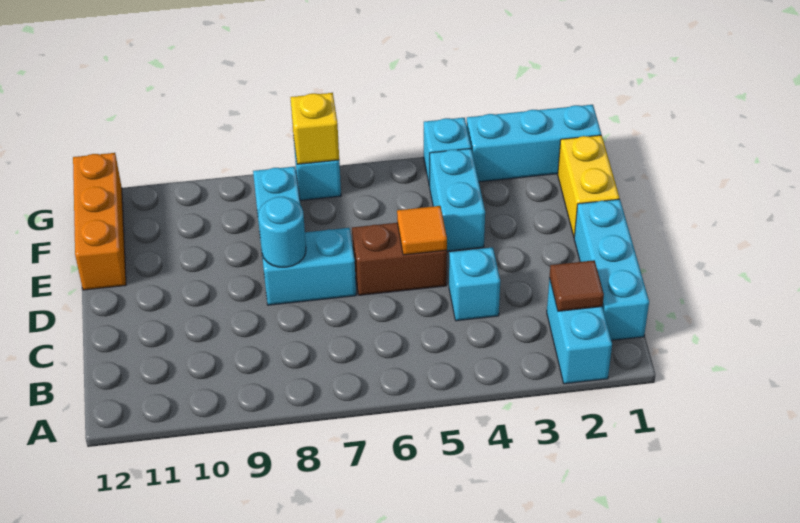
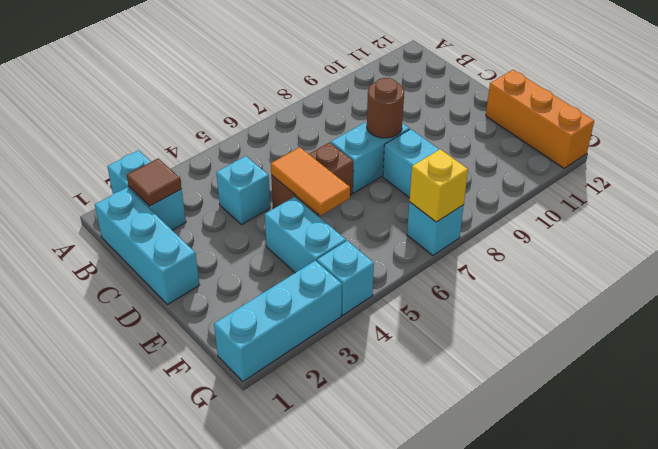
orange tile D5 level 2 -> orange tile D5:E5 level 2
cyan round brick D8 level 2 -> brown round brick D8 level 2
yellow brick E1:F1 level 1 -> none

